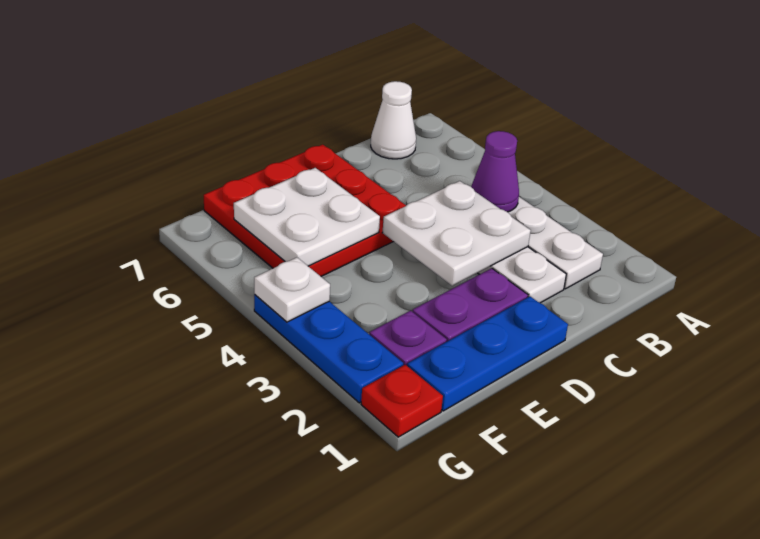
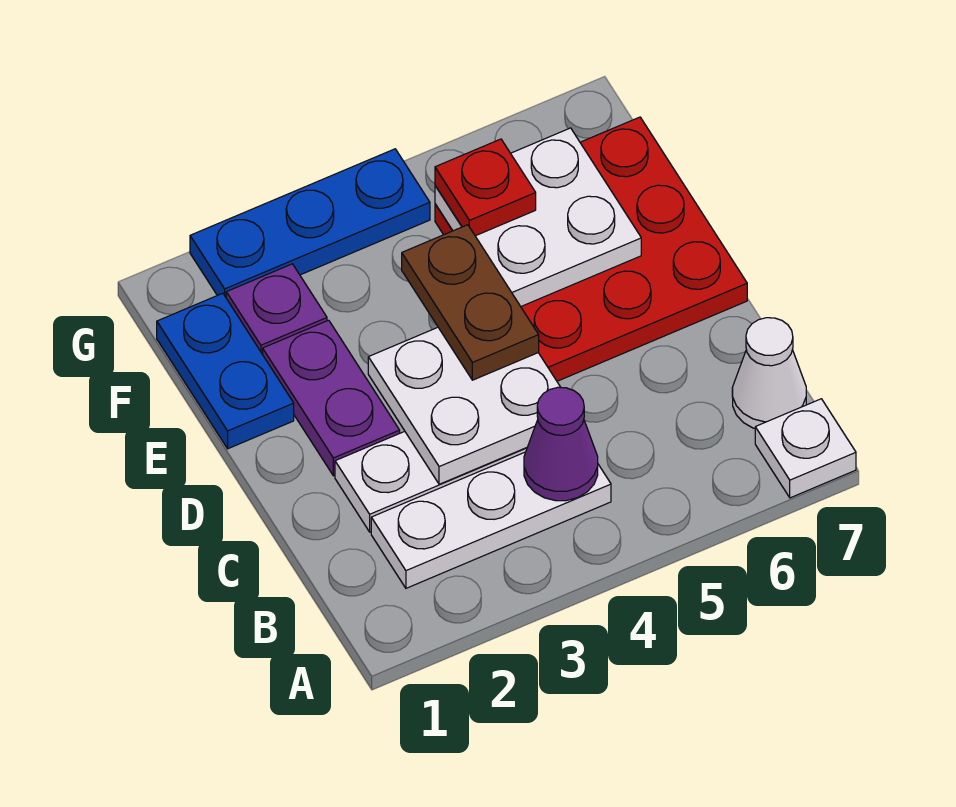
blue plate D1:F1 level 1 -> blue plate E1:F1 level 1
none -> brown plate D4:E4 level 3
red plate G1 level 1 -> red plate F5 level 3
white plate G4 level 2 -> white plate A7 level 1

